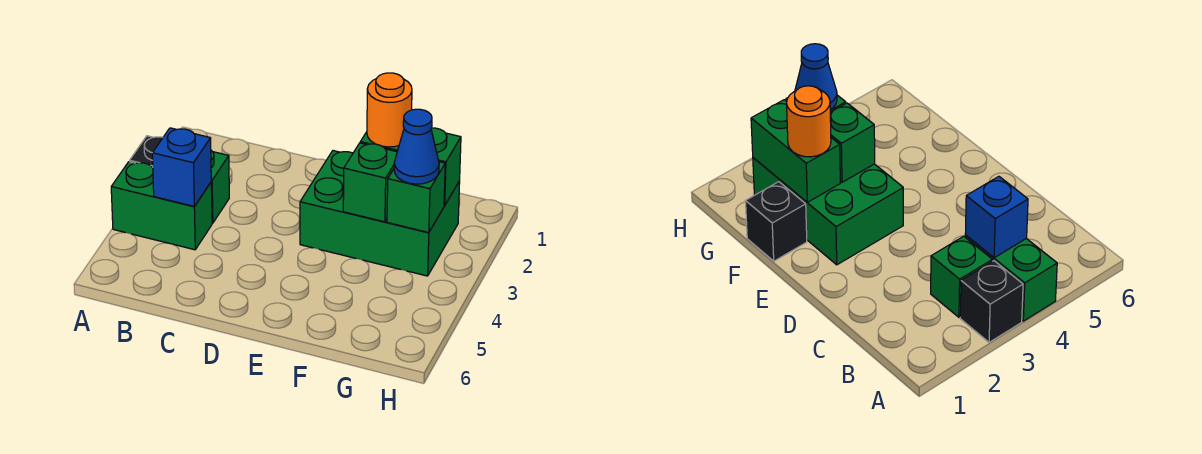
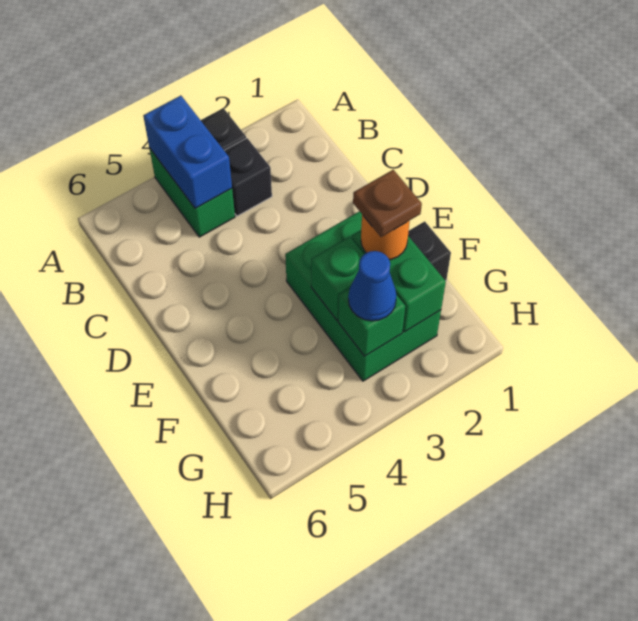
green brick B3 level 1 -> black brick B3 level 1
blue brick B4 level 2 -> blue brick A4:B4 level 2
none -> brown plate F2 level 4

